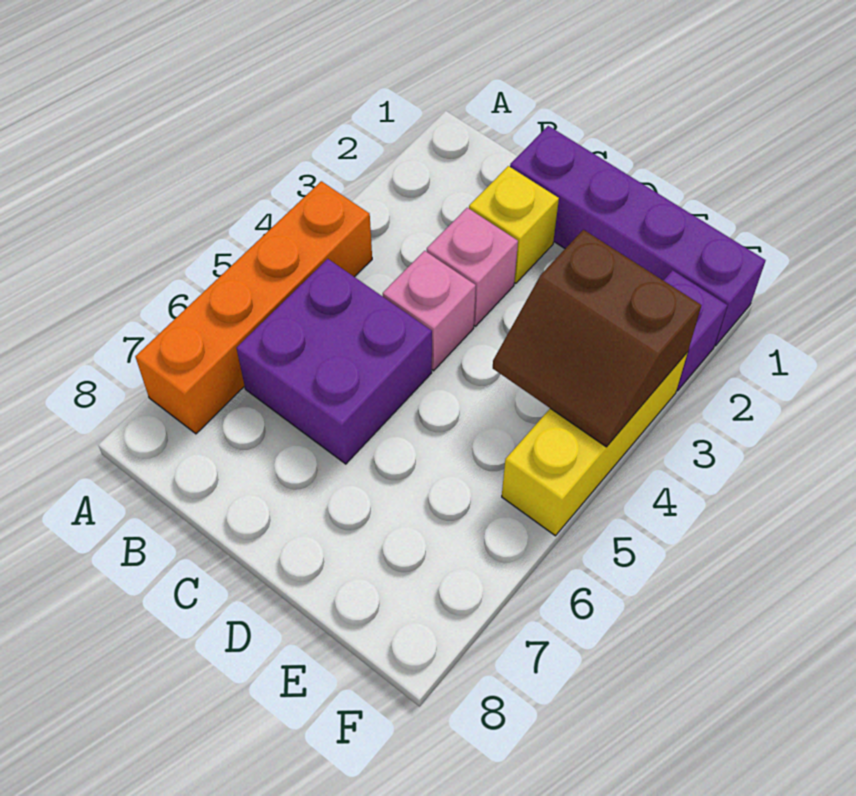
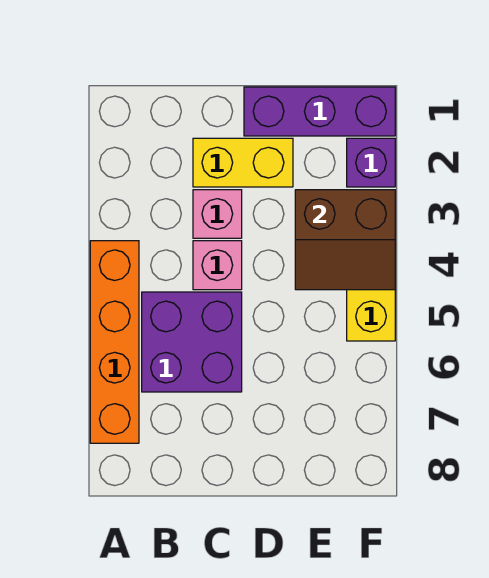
purple brick C1:F1 level 1 -> purple brick D1:F1 level 1
yellow brick C2 level 1 -> yellow brick C2:D2 level 1

